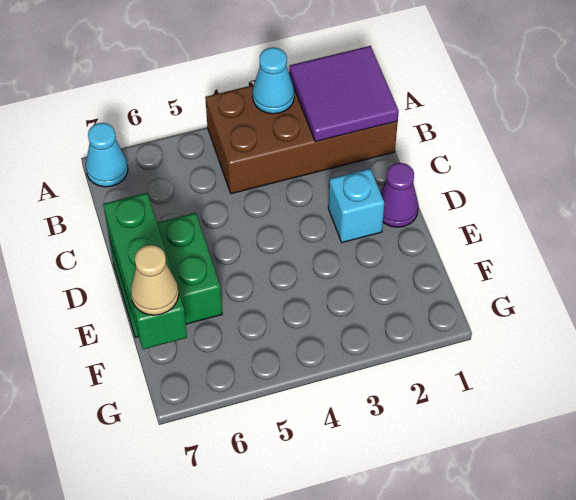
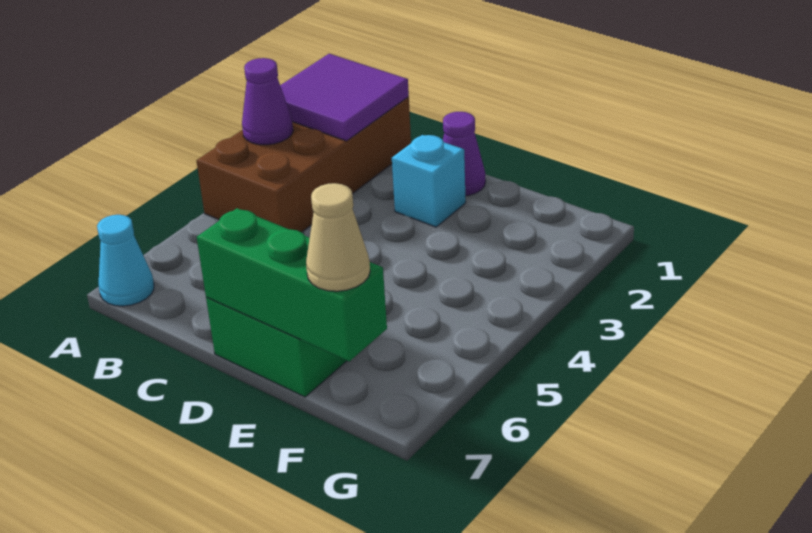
cyan cone A3 level 2 -> purple cone A3 level 2

